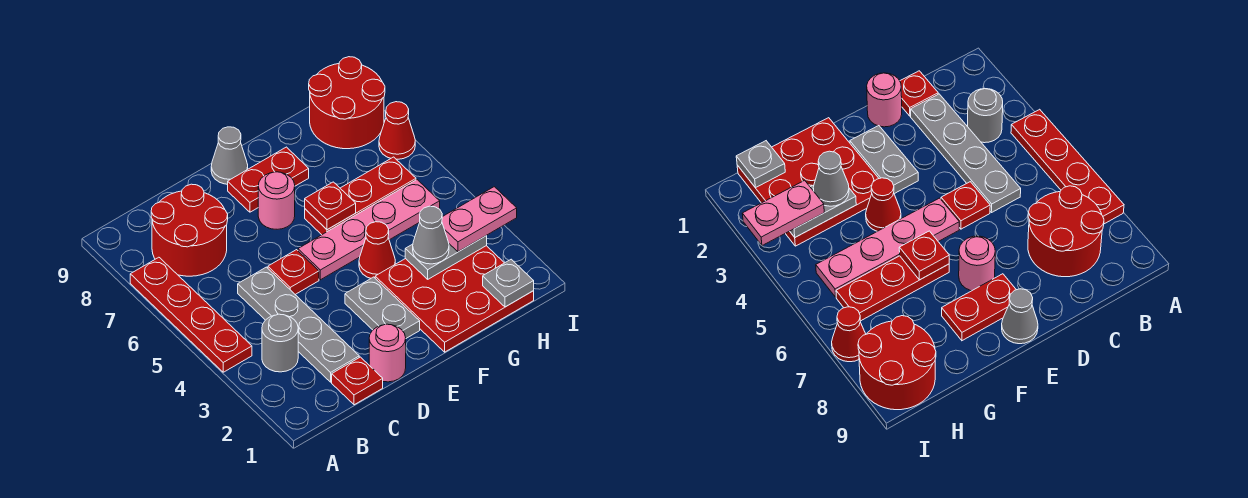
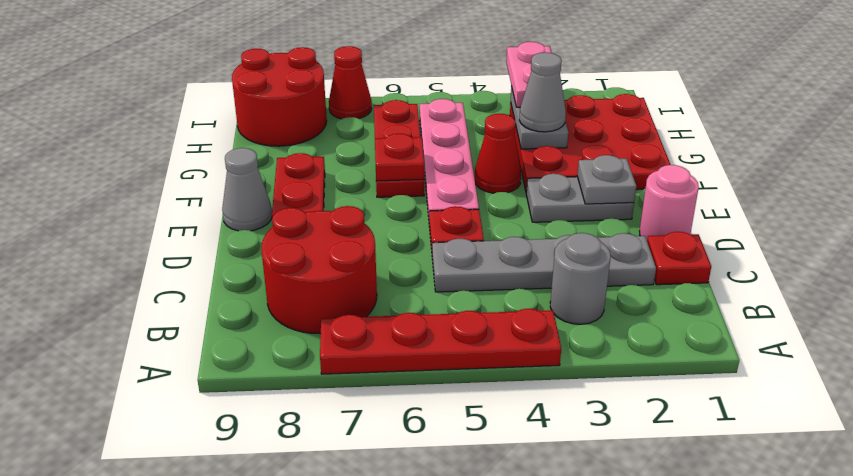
pink round brick E7 level 1 -> none
grey plate H1 level 2 -> grey plate E2 level 2

